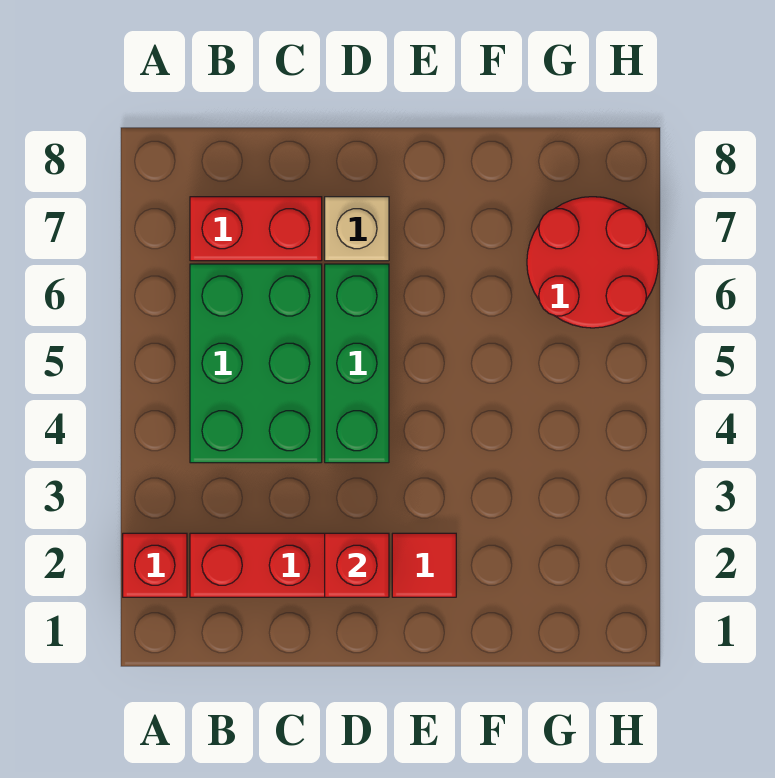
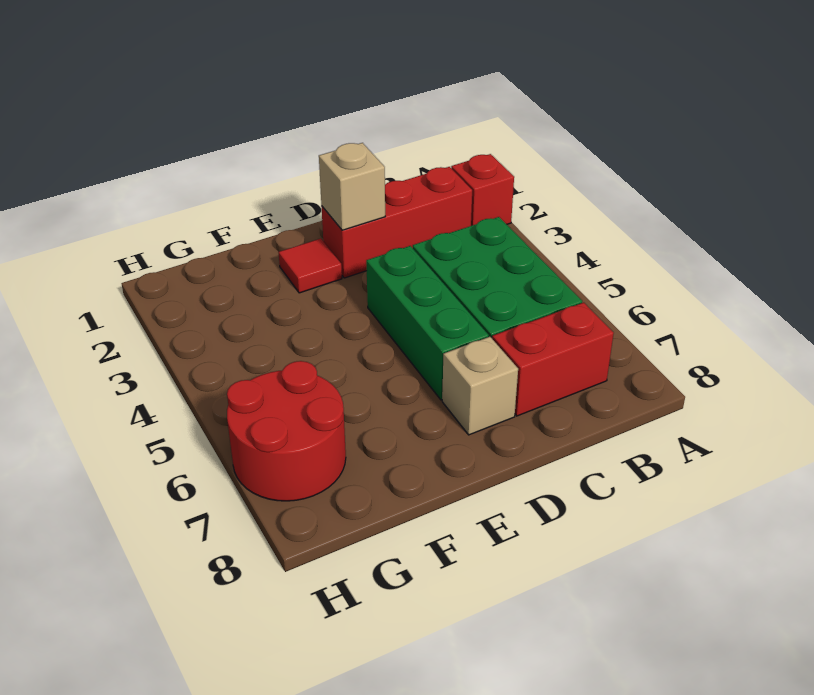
red brick D2 level 2 -> tan brick D2 level 2

